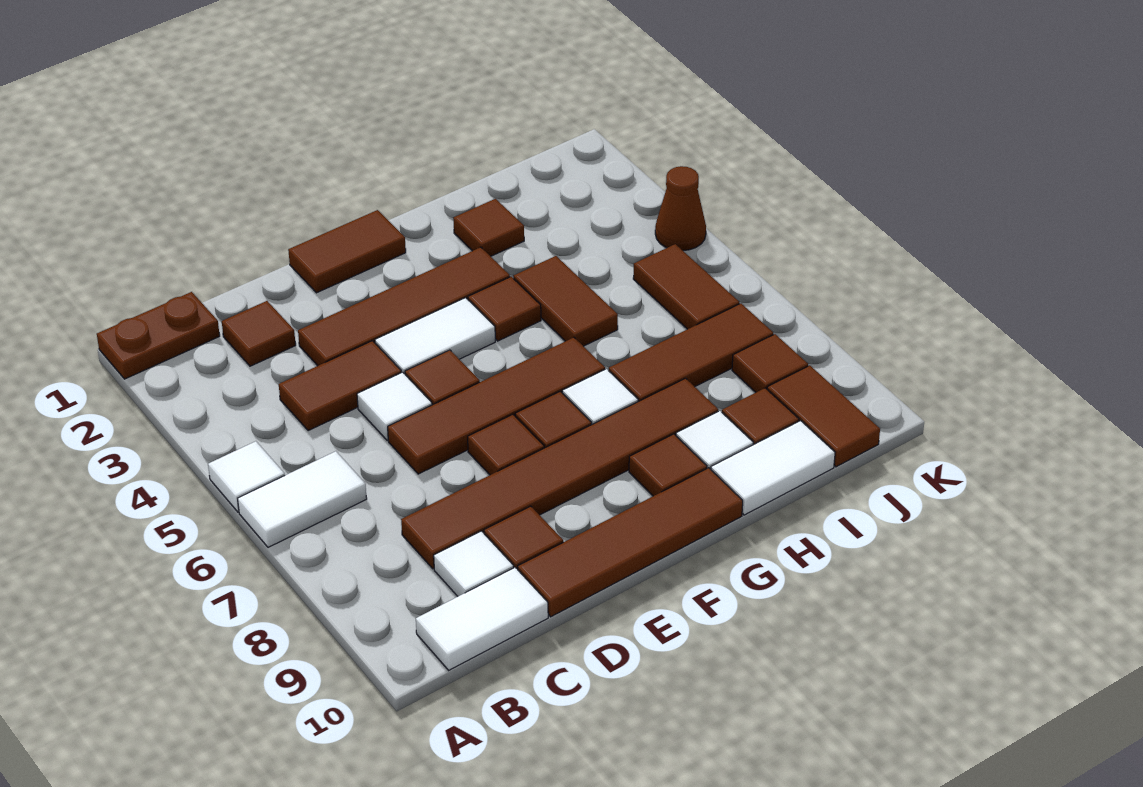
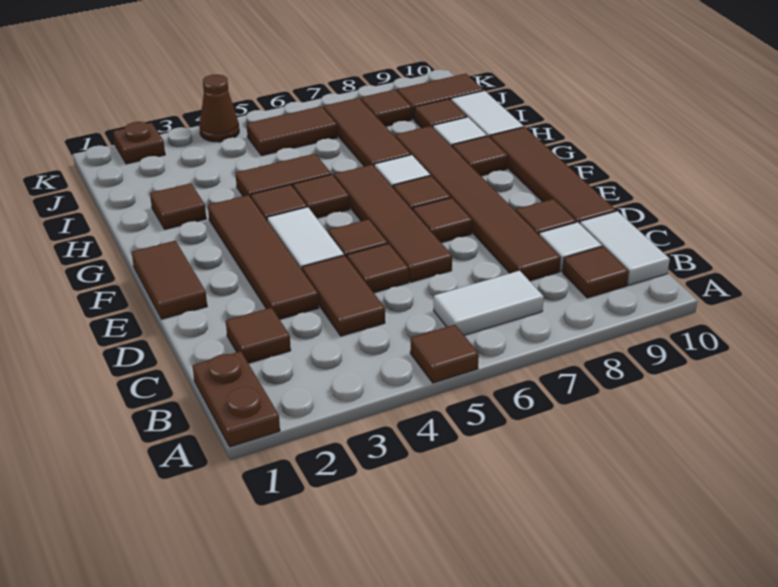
white tile A5 level 1 -> brown tile A5 level 1
white tile A6:B6 level 1 -> white tile B6:B7 level 1
none -> brown tile B9 level 1
white tile D5 level 1 -> brown tile D5 level 1
none -> brown tile G5 level 1
none -> brown plate K2 level 1

